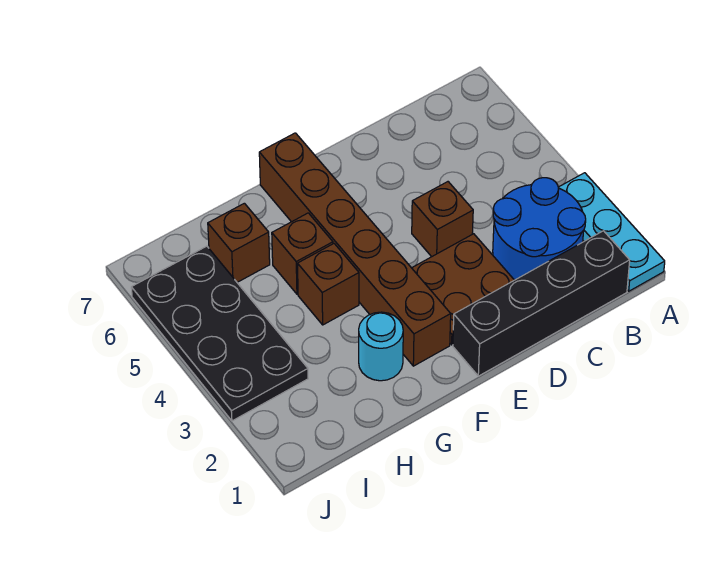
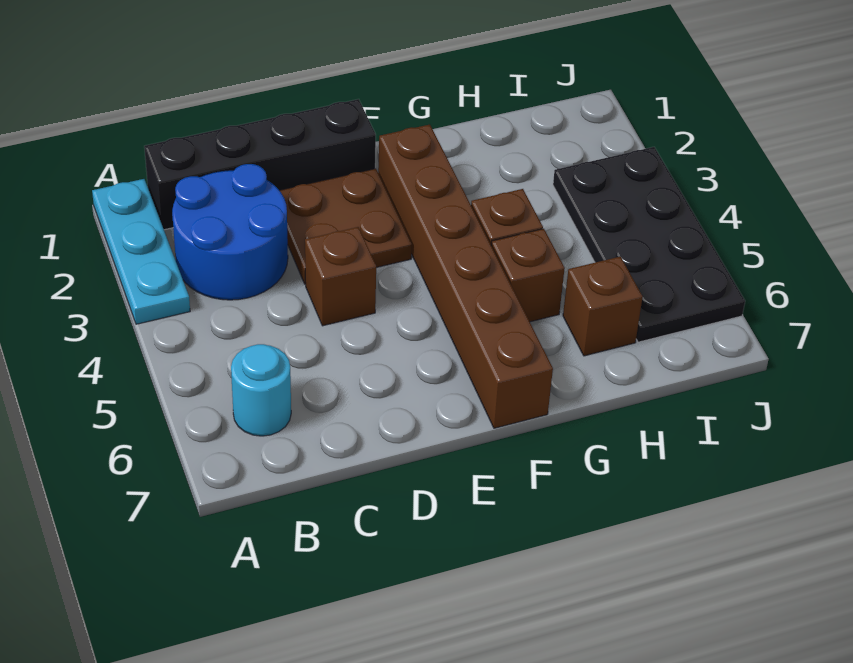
cyan round brick G2 level 1 -> cyan round brick B6 level 1

